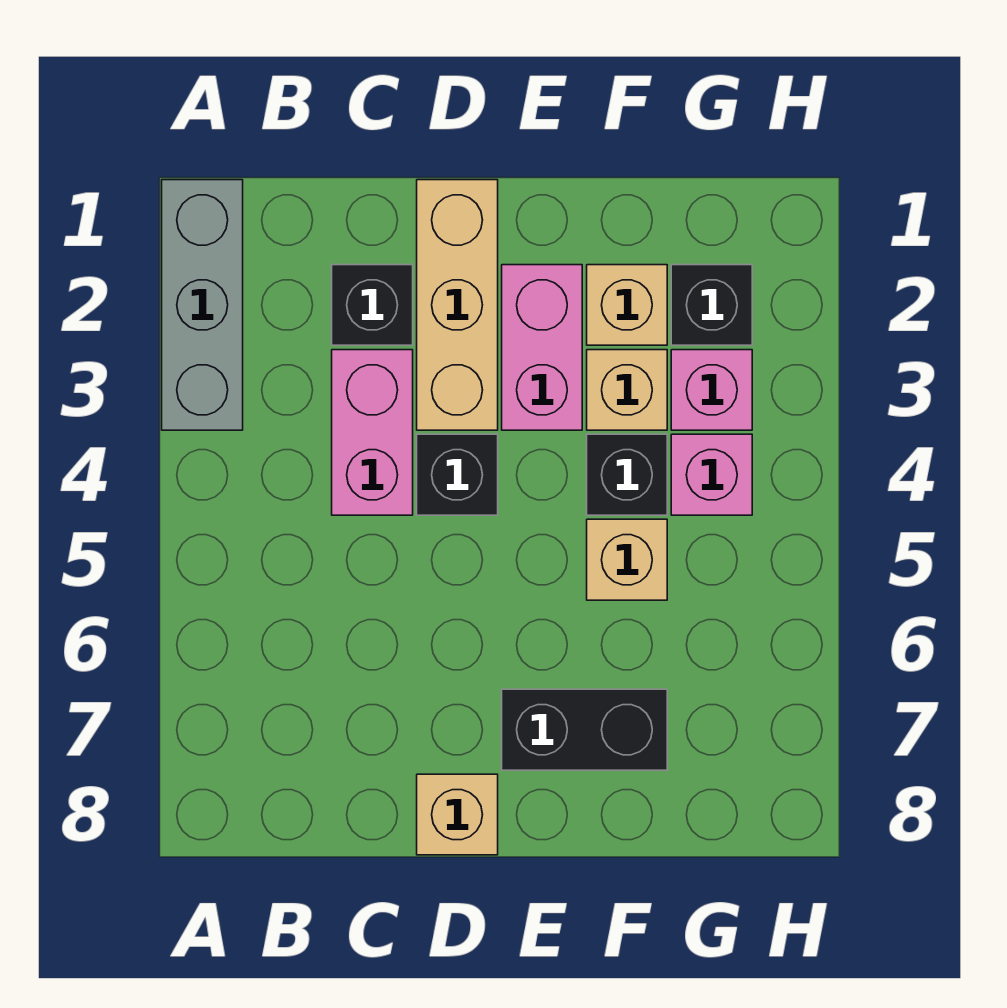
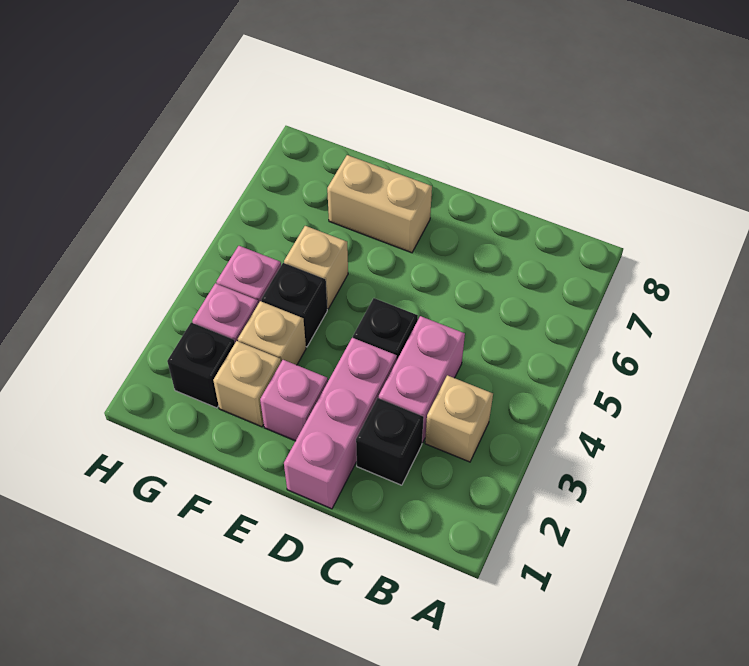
grey brick A1:A3 level 1 -> none
tan brick D1:D3 level 1 -> pink brick D1:D3 level 1
tan brick D8 level 1 -> tan brick B3 level 1
pink brick E2:E3 level 1 -> pink brick E2 level 1
black brick E7:F7 level 1 -> tan brick E7:F7 level 1

